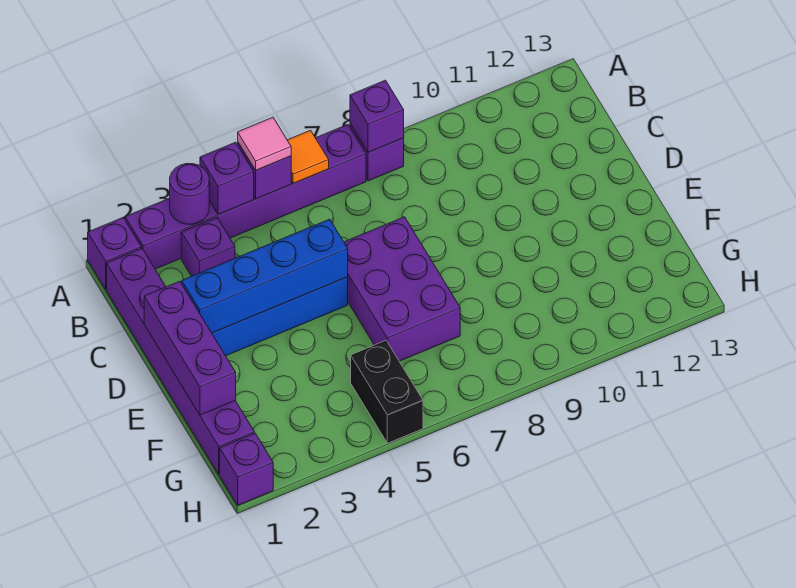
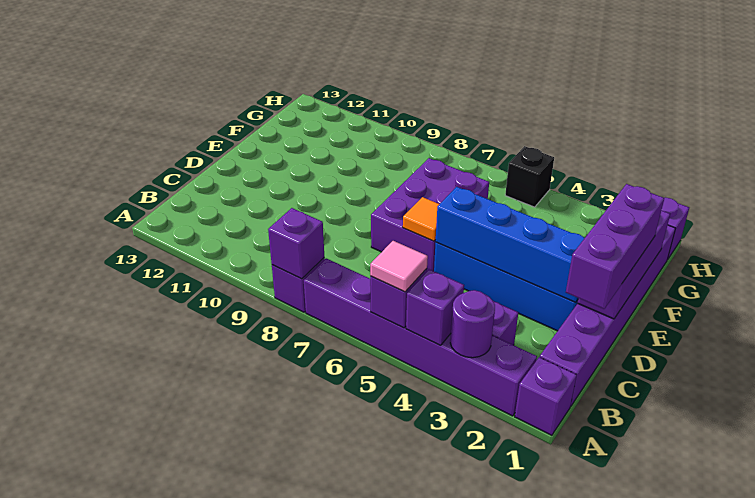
orange tile A6 level 2 -> orange tile D6 level 2
none -> purple brick C1:E1 level 3
black brick G5:H5 level 1 -> black brick H5 level 1

